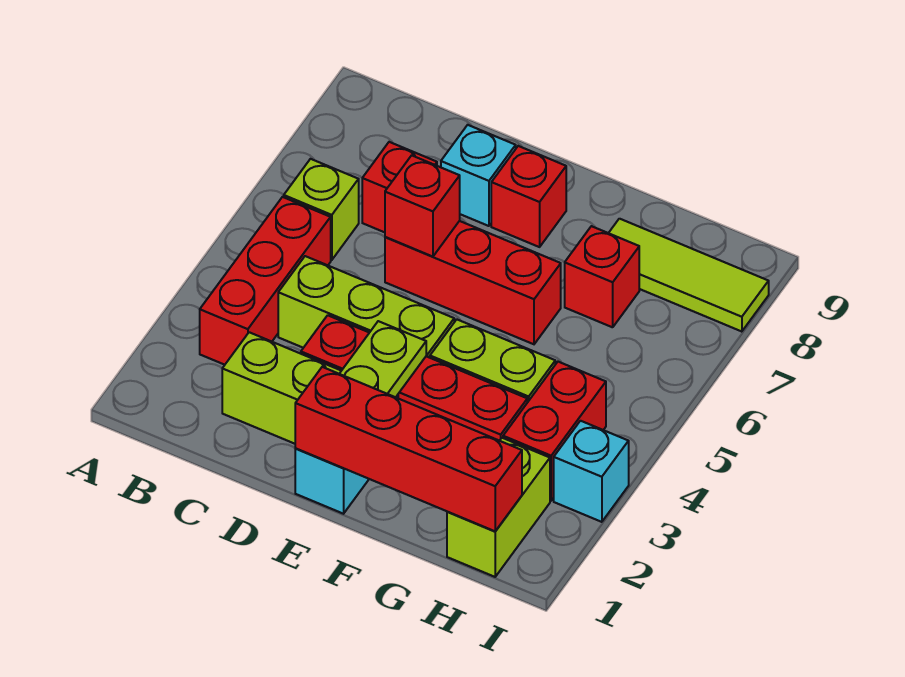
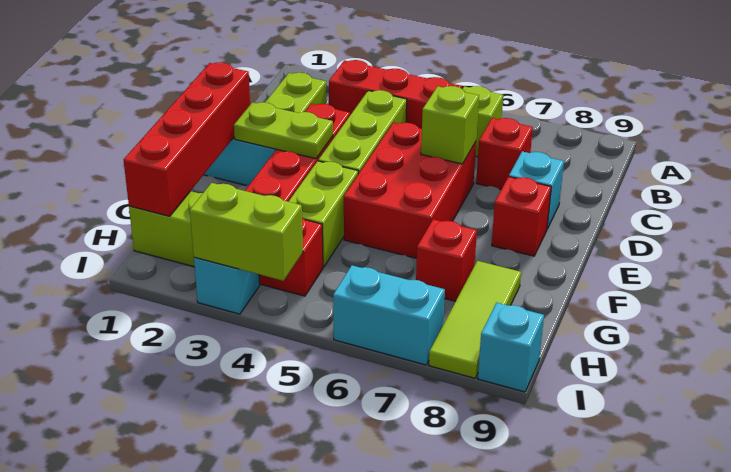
red brick D6:F6 level 1 -> red brick D5:F6 level 1
red brick D6 level 2 -> lime brick D6 level 2
none -> lime brick I3:I4 level 2
none -> cyan brick I6:I7 level 1
none -> cyan brick I9 level 1

